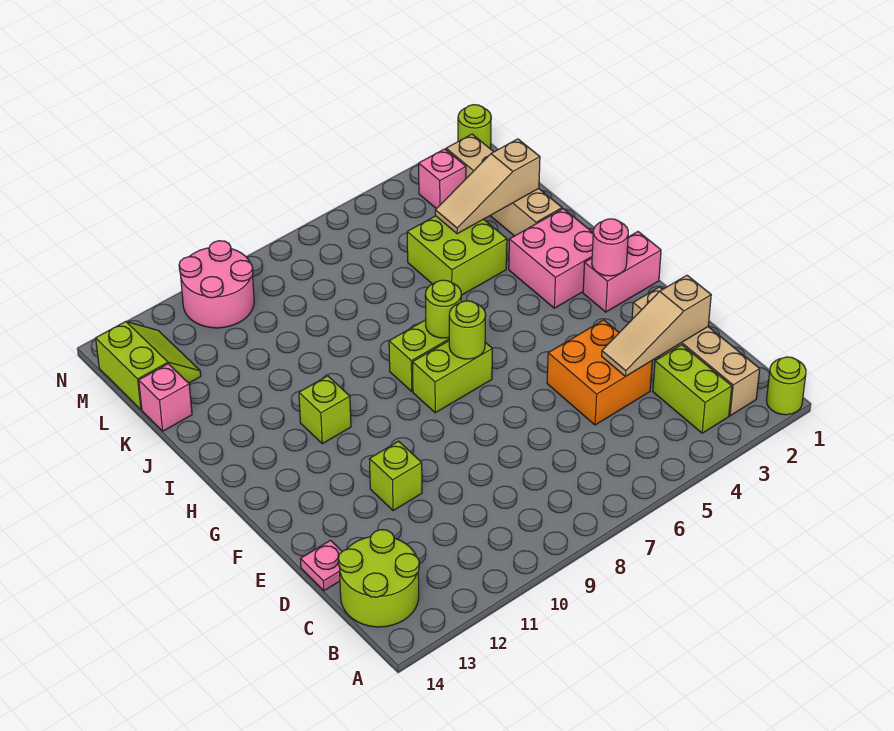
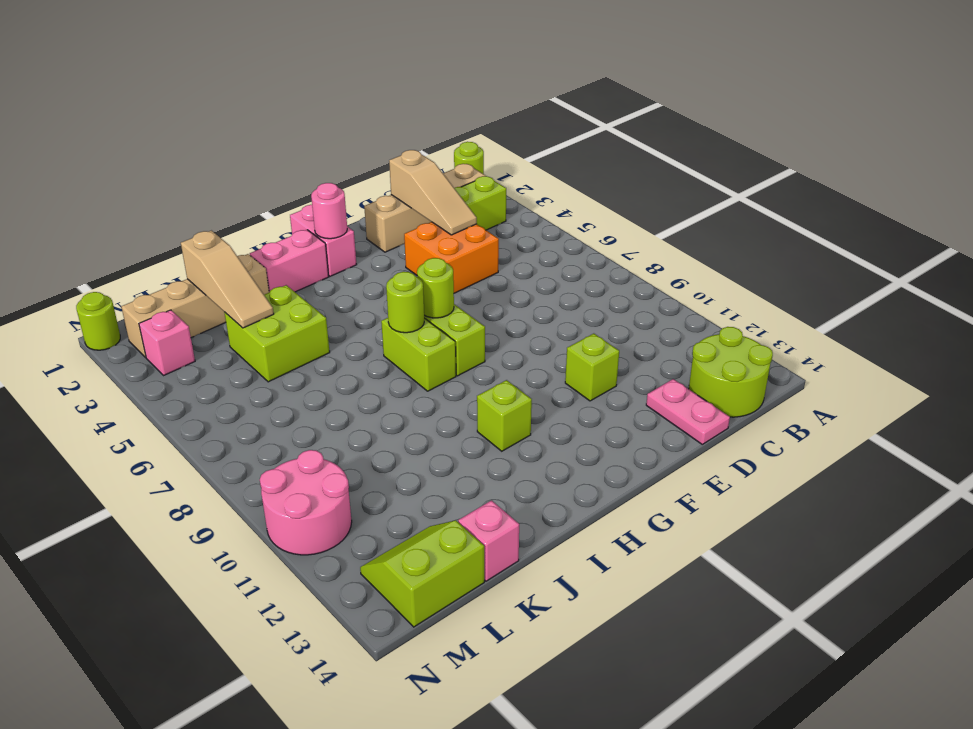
pink plate D14 level 1 -> pink plate D13:D14 level 1
pink brick H2:I3 level 1 -> pink brick H2:I2 level 1

